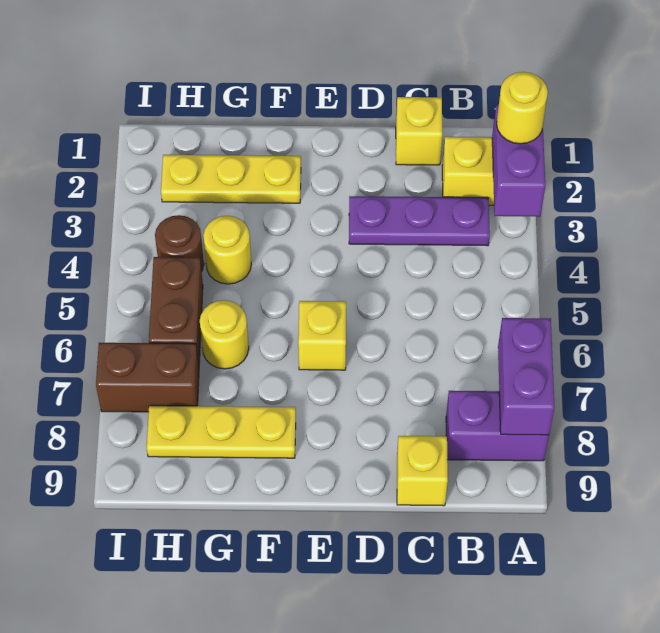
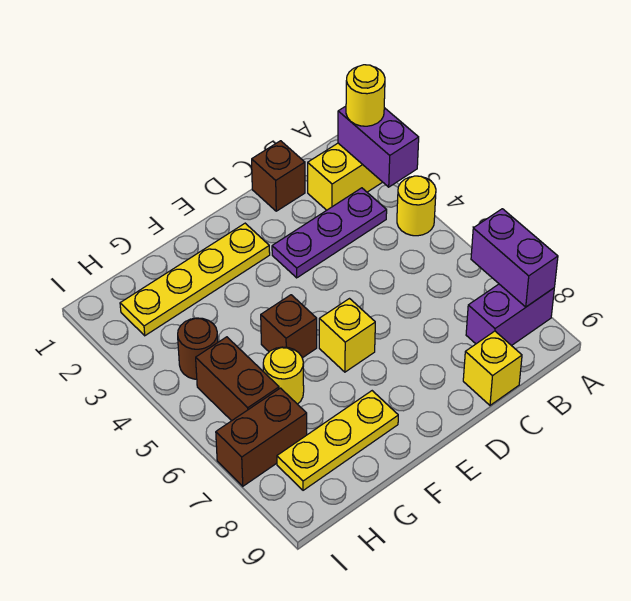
yellow brick C1 level 1 -> brown brick C1 level 1
yellow plate F2:H2 level 1 -> yellow plate E2:H2 level 1
none -> brown brick F5 level 1
yellow round brick G4 level 1 -> yellow round brick A4 level 1

